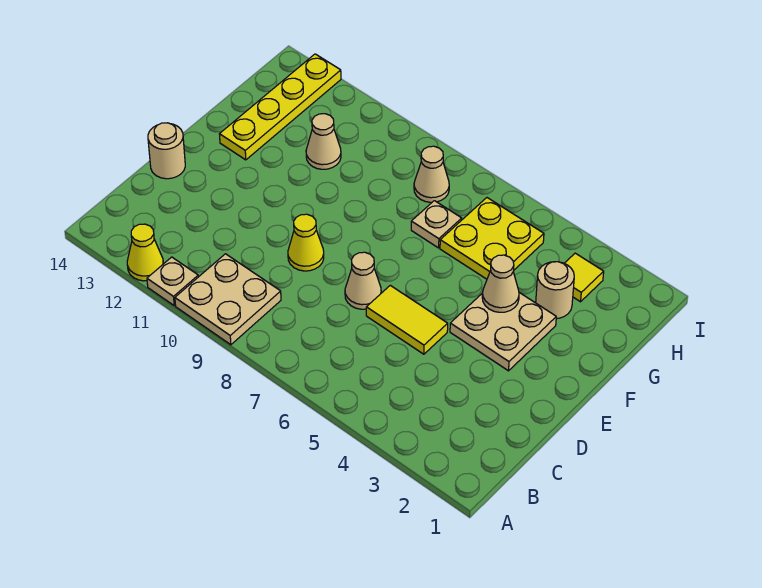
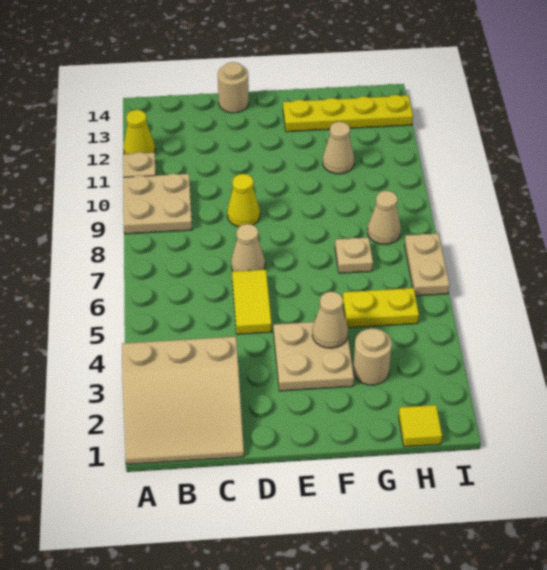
none -> tan slope A1:C3 level 1 top 3
yellow plate G5:H6 level 1 -> yellow plate G5:H5 level 1
yellow tile H3 level 1 -> yellow tile H1 level 1
none -> tan plate I6:I7 level 1

